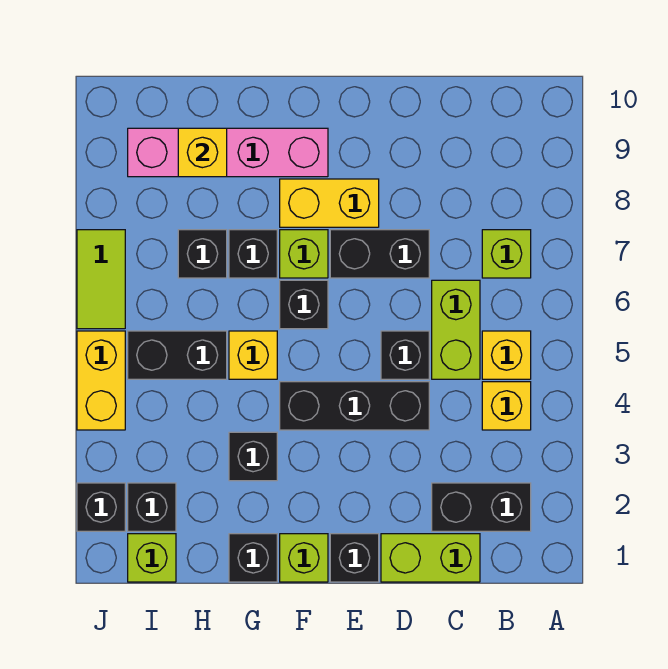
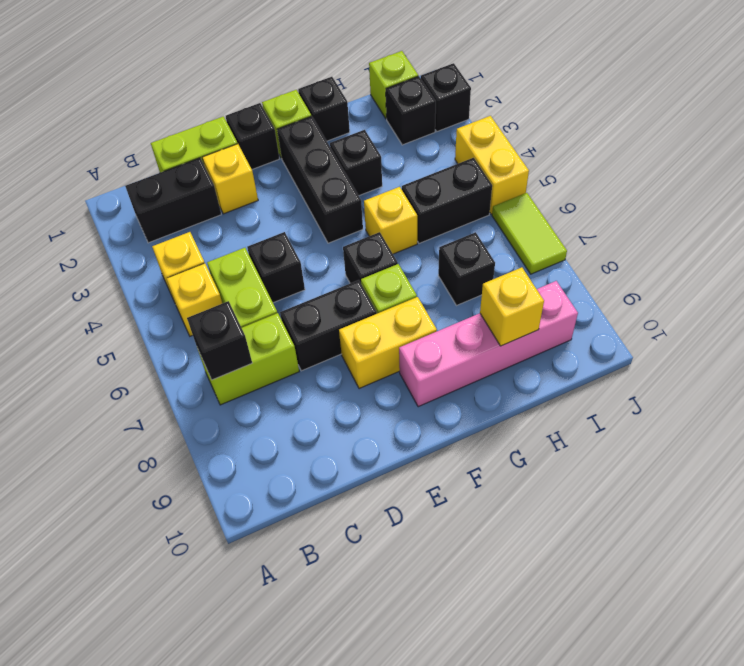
lime brick B7 level 1 -> lime brick B7:C7 level 1
none -> yellow brick D2 level 1
black brick D4:F4 level 1 -> black brick F2:F4 level 1
black brick G7 level 1 -> black brick B7 level 2

